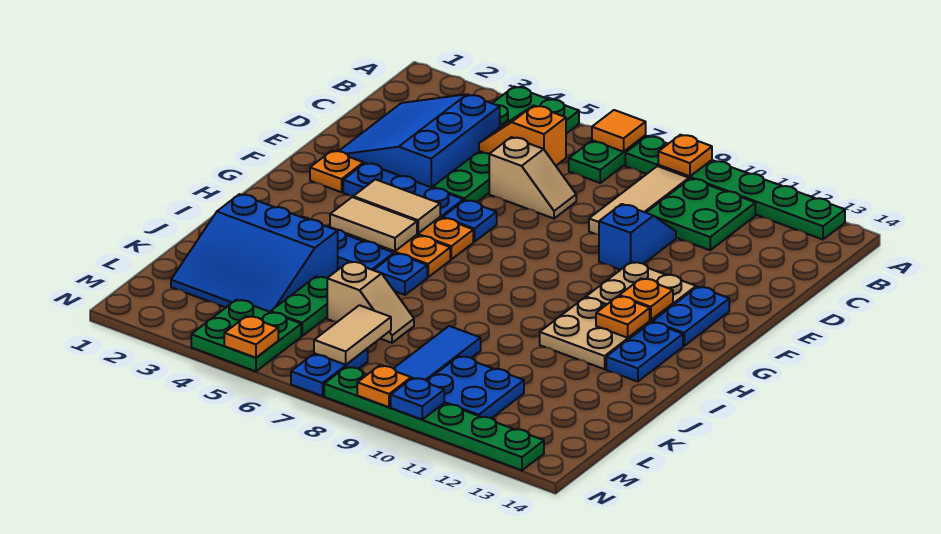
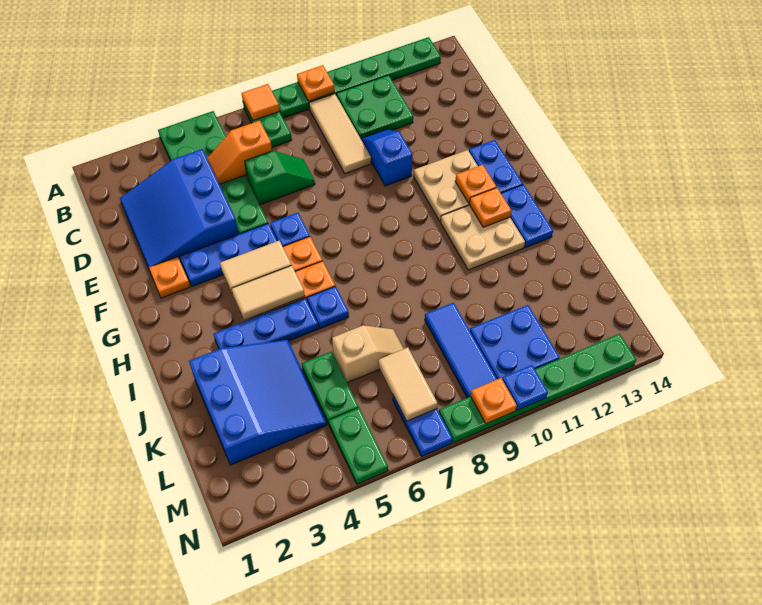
tan slope D6:D7 level 1 top 6 -> green slope D6:D7 level 1 top 6
blue slope J2:L4 level 1 top J -> blue slope J2:L4 level 1 top 2
green plate M4:N5 level 1 -> green plate M5:N5 level 1
orange plate N5 level 2 -> none

